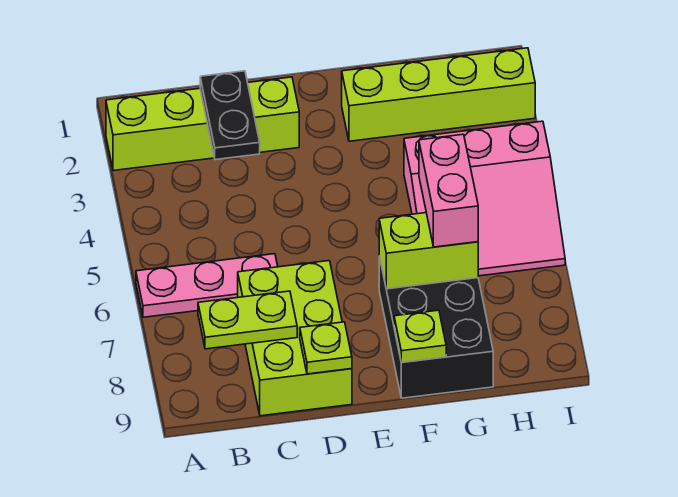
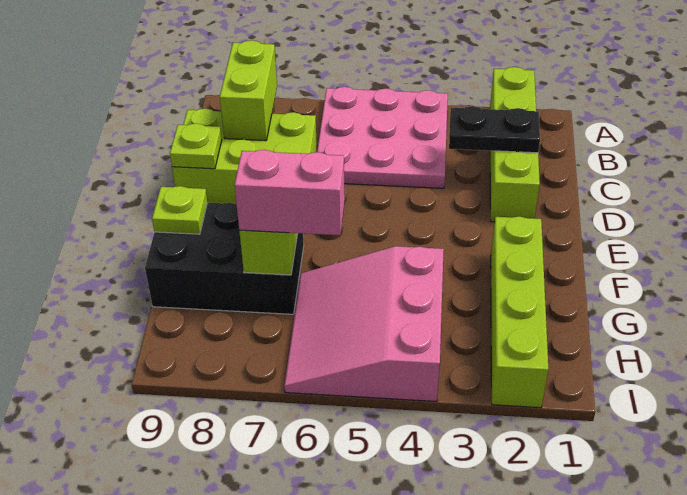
pink plate A6:C6 level 1 -> pink plate A4:C6 level 1
lime plate B8:C8 level 2 -> lime brick B8:C8 level 2

